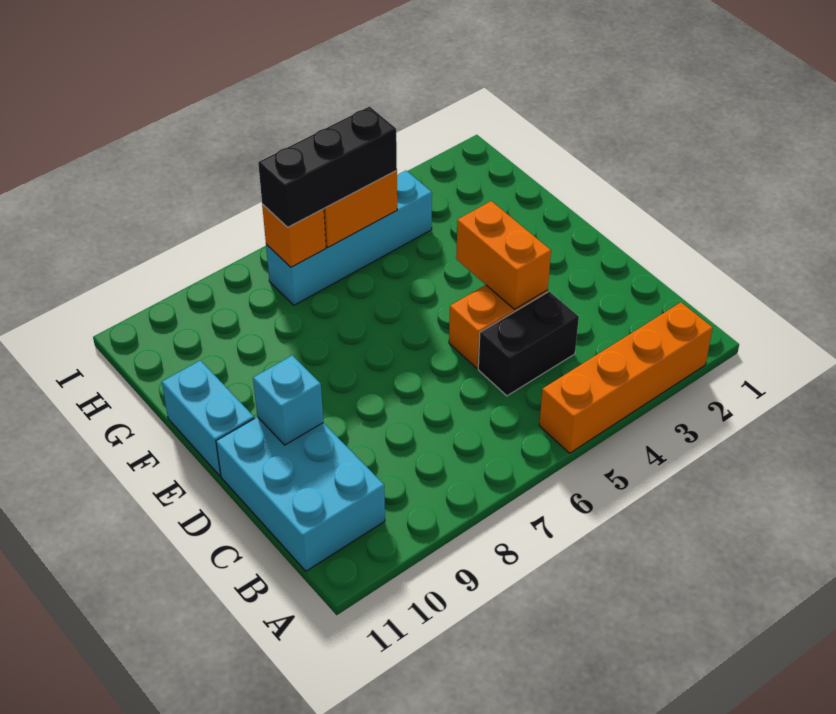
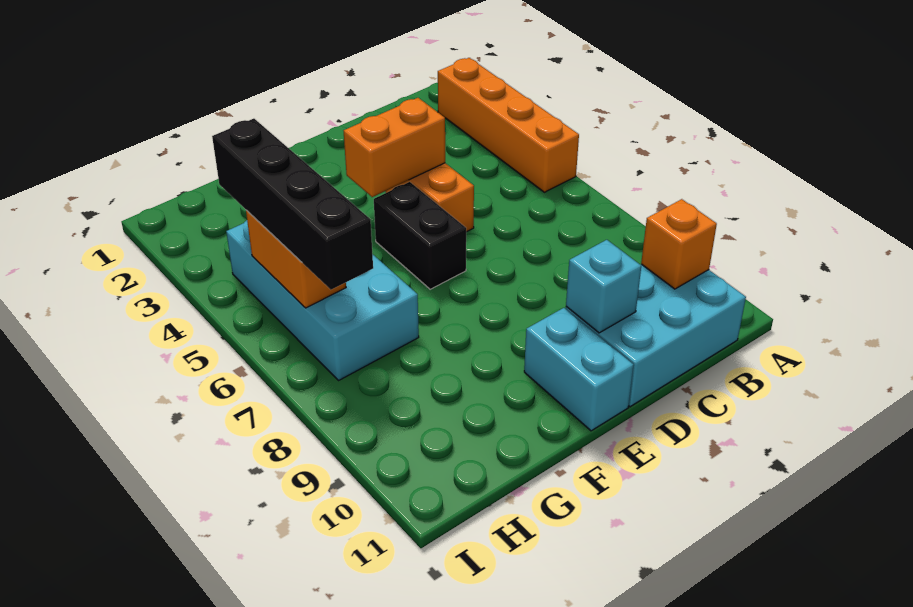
black brick C4:C5 level 1 -> black brick E5:E6 level 1
cyan brick E11:F11 level 1 -> cyan brick E10:E11 level 1
cyan brick H4:H7 level 1 -> cyan brick G4:H7 level 1
black brick H5:H7 level 3 -> black brick H4:H7 level 3
orange brick H7 level 2 -> orange brick B10 level 2

